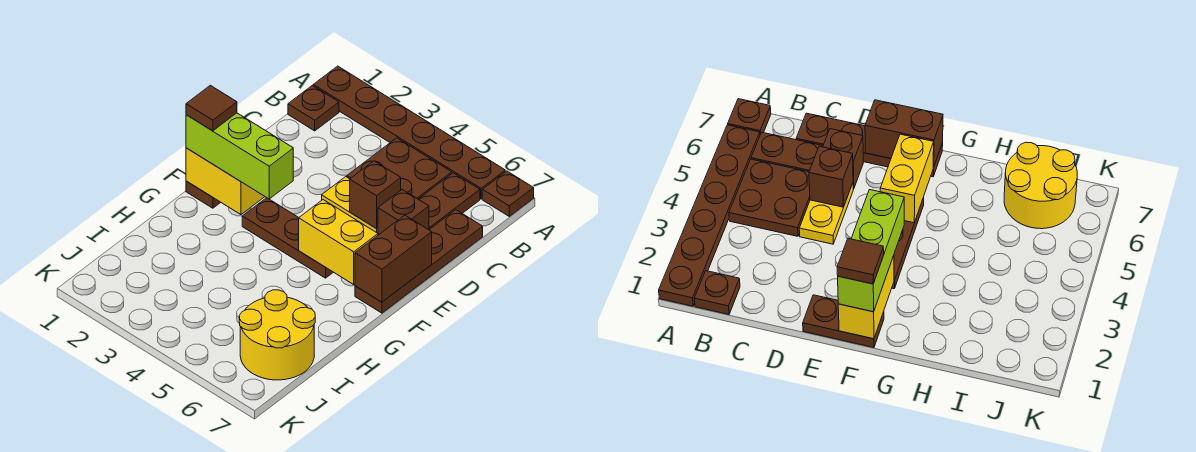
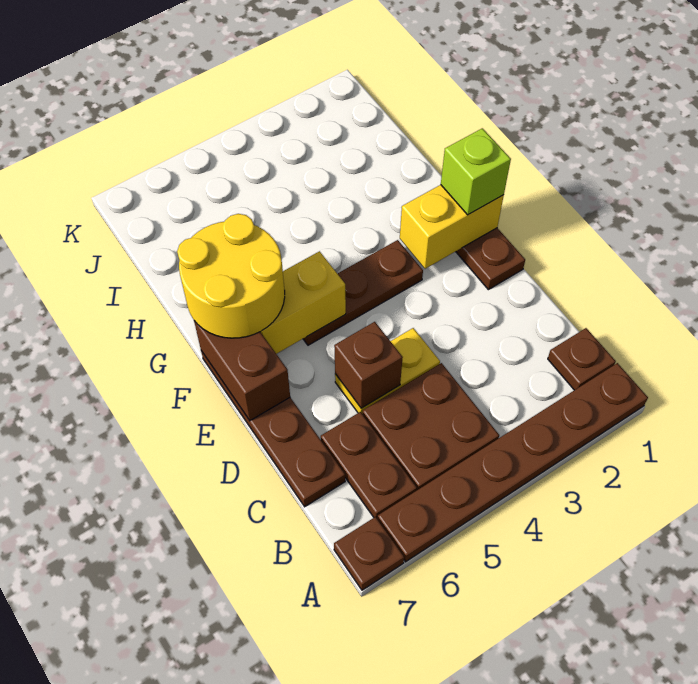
brown brick D6 level 1 -> none
lime brick F1:F3 level 3 -> lime brick F1 level 3
brown tile F1 level 4 -> none
yellow round brick I6:J7 level 1 -> yellow round brick F6:G7 level 3

